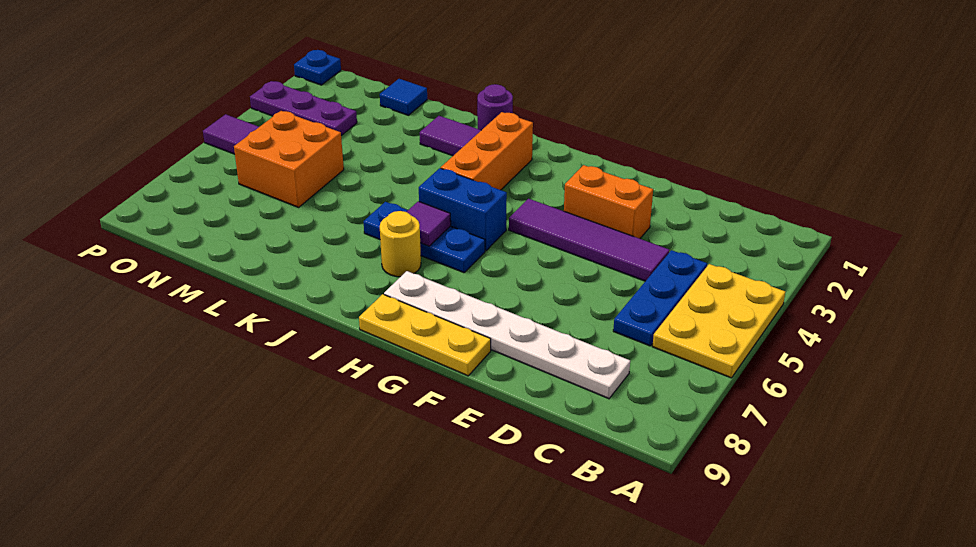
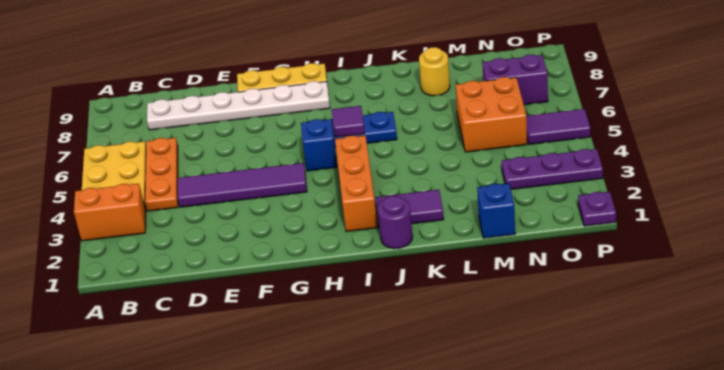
blue plate C4:C6 level 1 -> orange plate C4:C6 level 1
orange brick E3:F3 level 1 -> orange brick A3:B3 level 1
blue brick H5:I5 level 1 -> blue brick H5 level 1
yellow round brick I7 level 1 -> yellow round brick L8 level 1
blue tile M1 level 1 -> blue brick M1 level 1
none -> purple brick N7:O7 level 1
blue plate P1 level 1 -> purple plate P1 level 1

